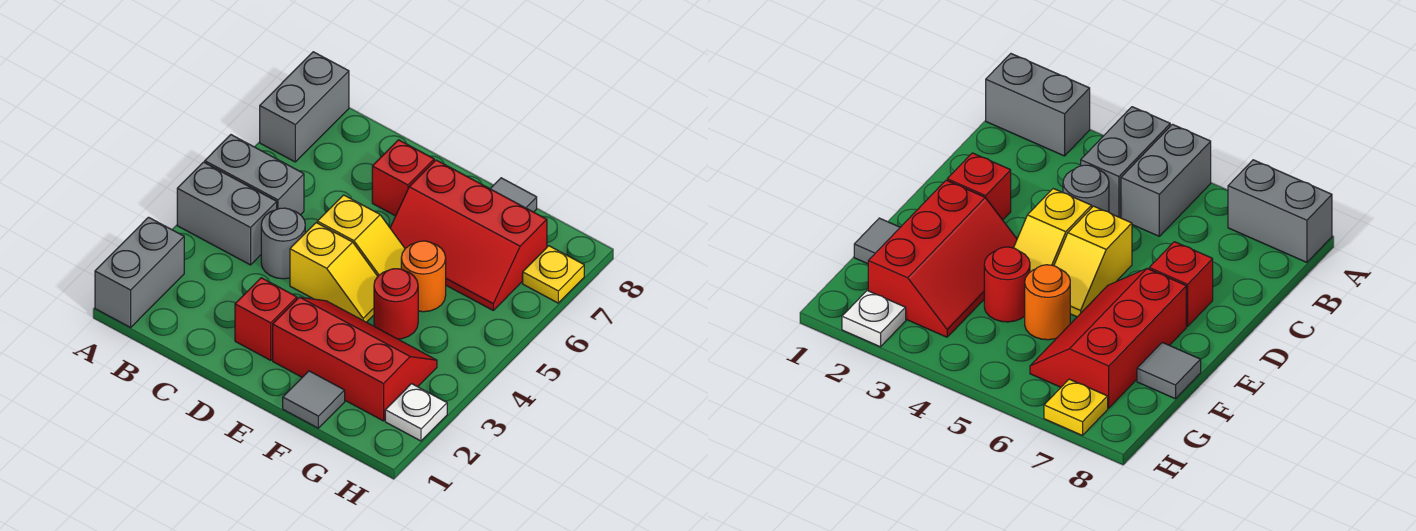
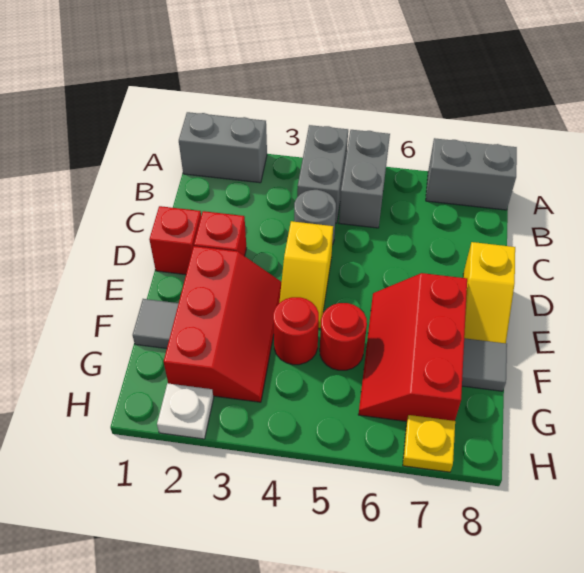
yellow slope D5:E5 level 1 top D -> yellow slope D8:E8 level 1 top D
red brick D7 level 1 -> red brick D1 level 1
orange round brick F5 level 1 -> red round brick F5 level 1

